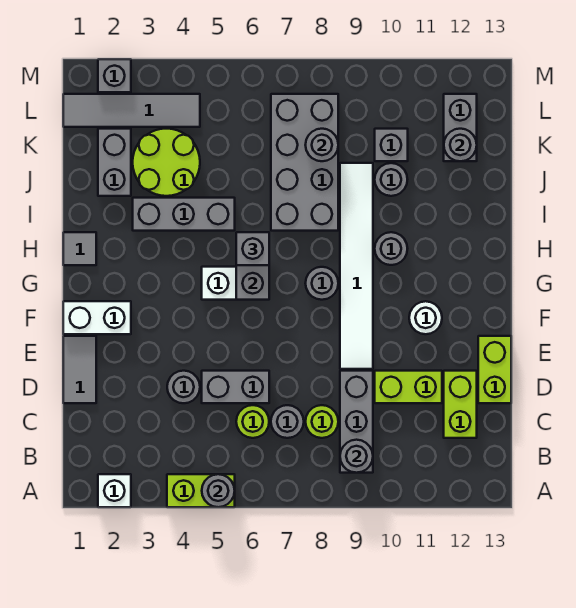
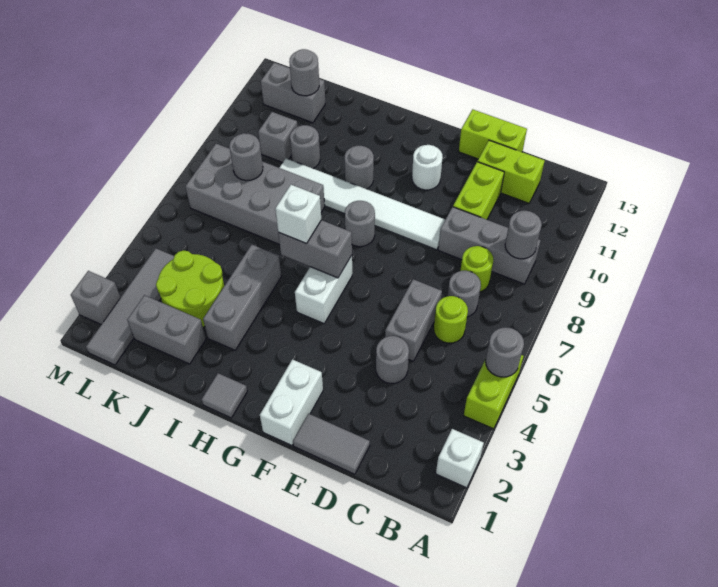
grey brick H6 level 3 -> white brick H6 level 3

